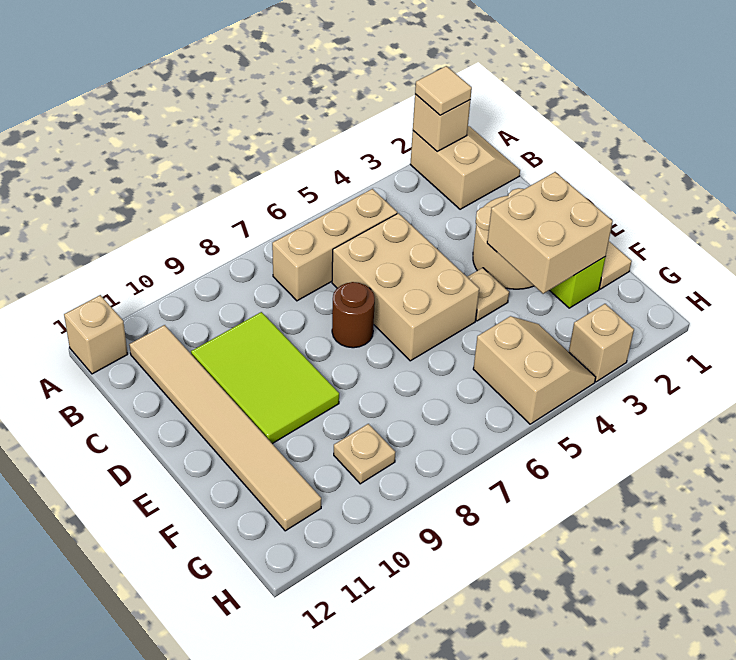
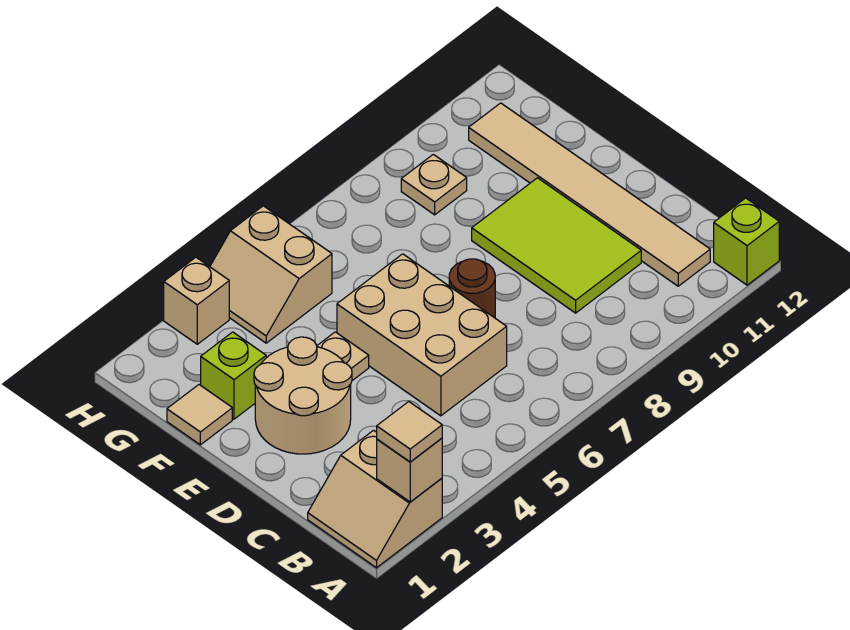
tan brick A12 level 1 -> lime brick A12 level 1
tan brick B5:B7 level 1 -> none
tan brick E2:F3 level 2 -> none

